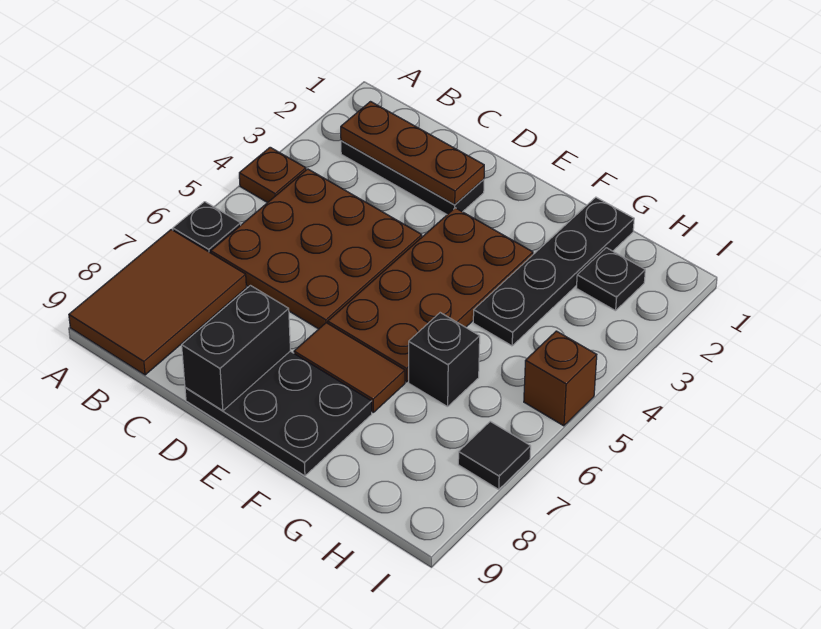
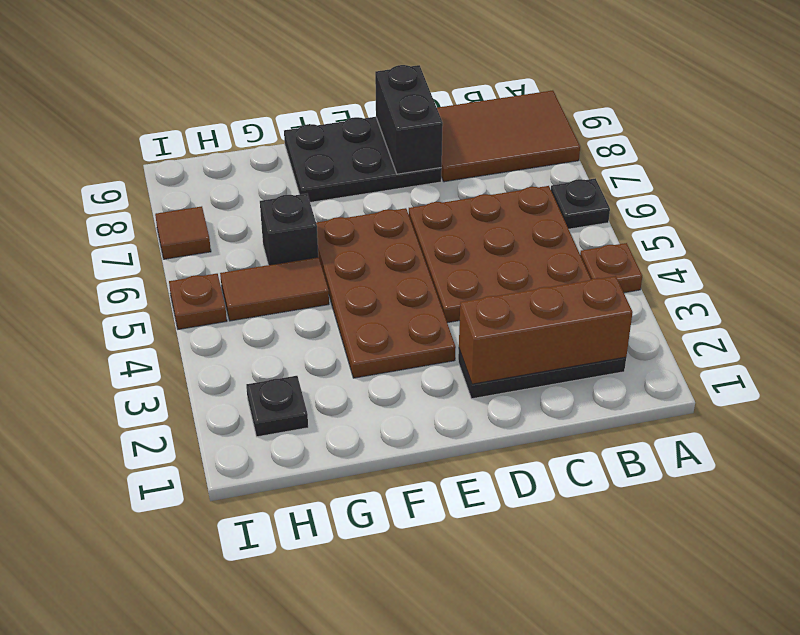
brown tile A7:B9 level 1 -> brown tile A8:C9 level 1
brown plate B2:D2 level 2 -> brown brick B2:D2 level 2
brown tile E7:F7 level 1 -> brown tile G5:H5 level 1
black plate G1:G4 level 1 -> none
brown brick I5 level 1 -> brown plate I5 level 1
black tile I7 level 1 -> brown tile I7 level 1

